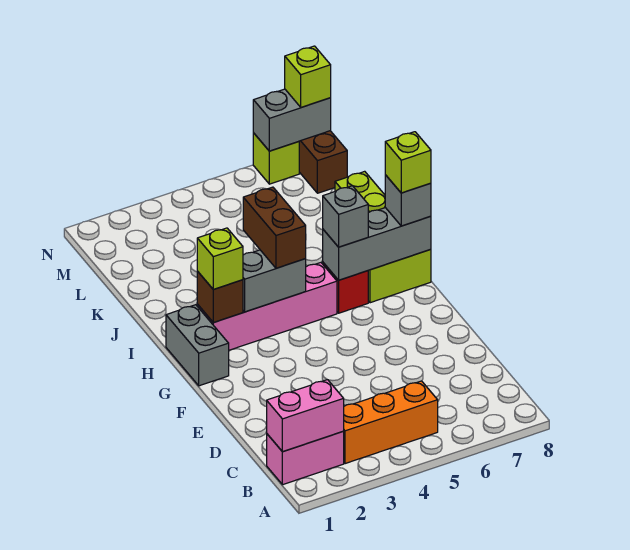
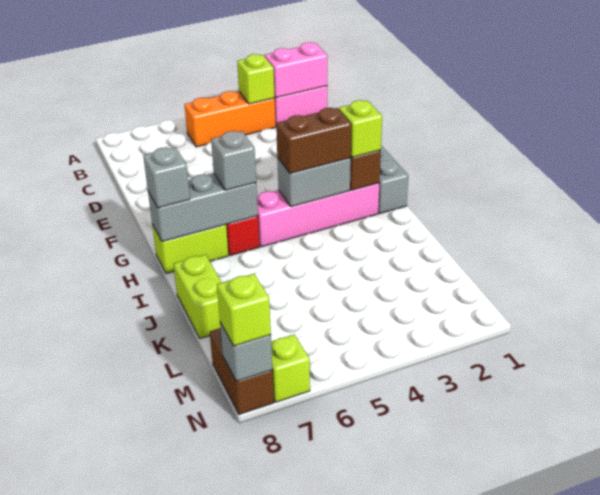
brown brick H4:I4 level 3 -> brown brick H3:H4 level 3
lime brick H8 level 4 -> lime brick B3 level 2
grey brick N7:N8 level 2 -> grey brick N8 level 2

